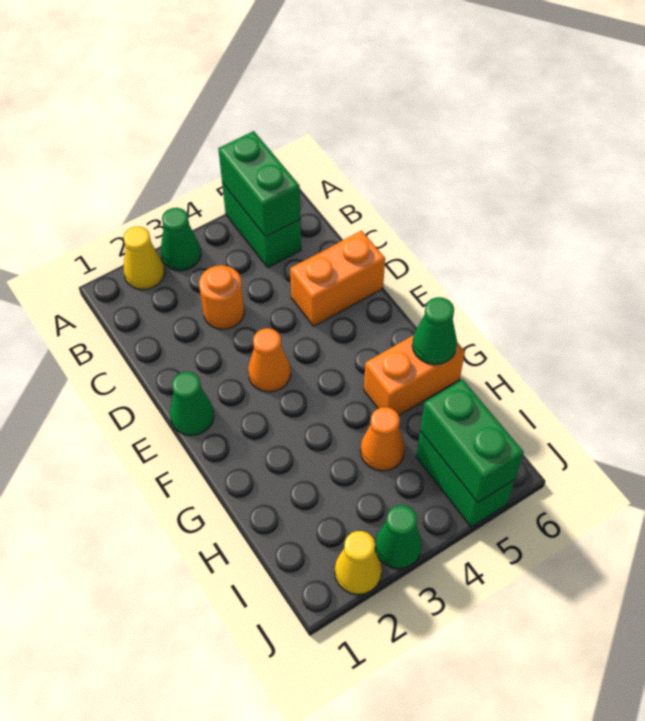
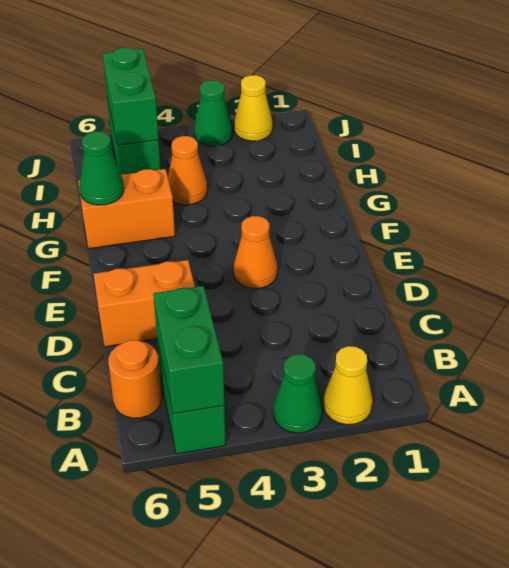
orange round brick C3 level 1 -> orange round brick B6 level 1
green cone E1 level 1 -> none

